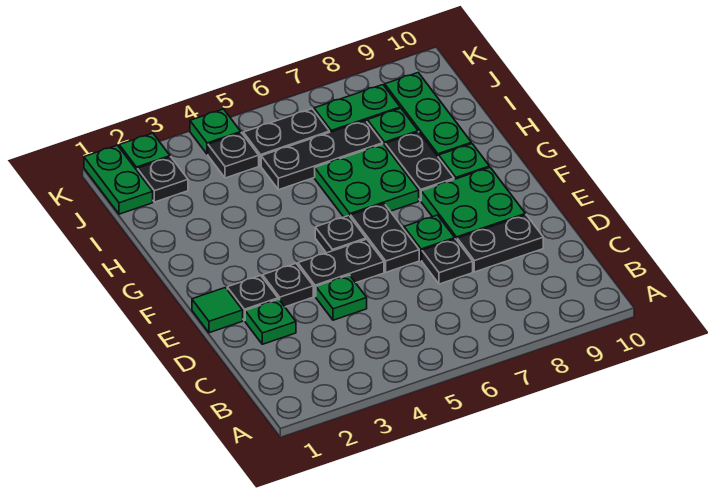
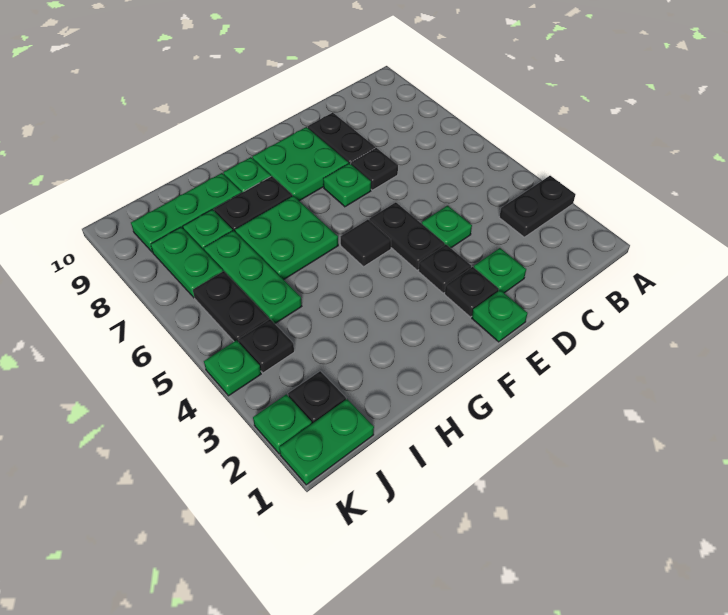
green tile E1 level 1 -> green plate E1 level 1
black plate E6:F6 level 1 -> black plate A3:B3 level 1
black plate F5 level 1 -> black tile F5 level 1
black plate I5:I7 level 1 -> green plate I5:I7 level 1

